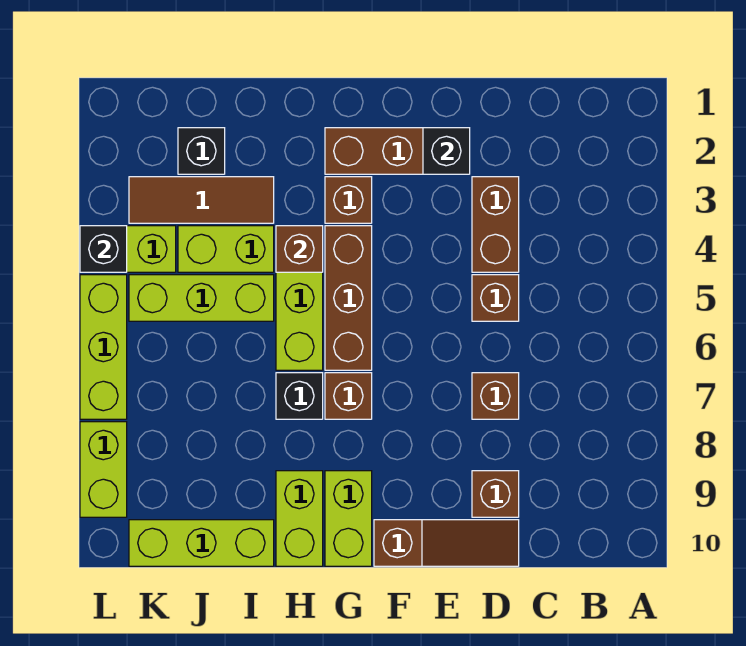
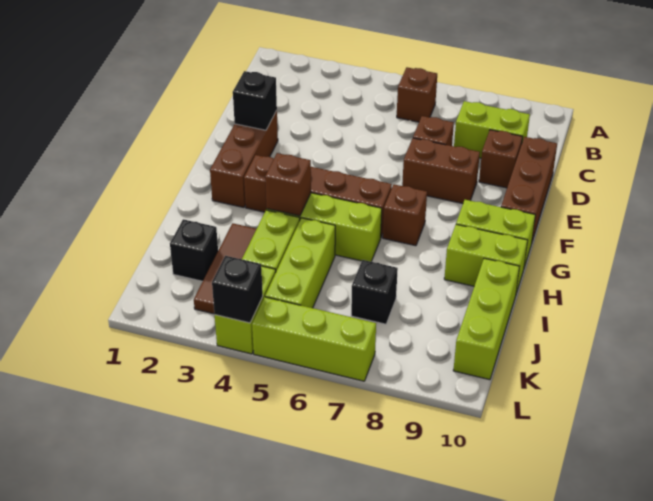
brown brick D3:D4 level 1 -> brown brick E7:E8 level 1
brown brick D5 level 1 -> brown brick B6 level 1
brown slope D10:F10 level 1 top F -> brown brick D10:F10 level 1
black brick H7 level 1 -> black brick J7 level 1
lime brick L8:L9 level 1 -> lime brick C8:C9 level 1

